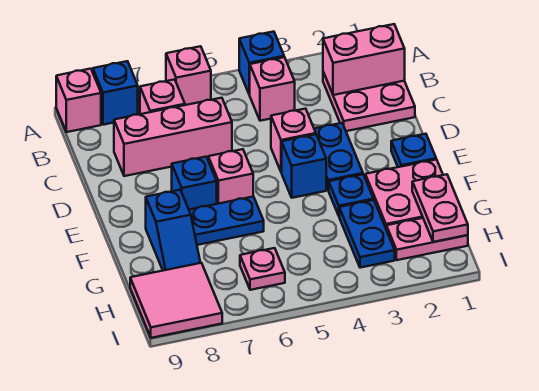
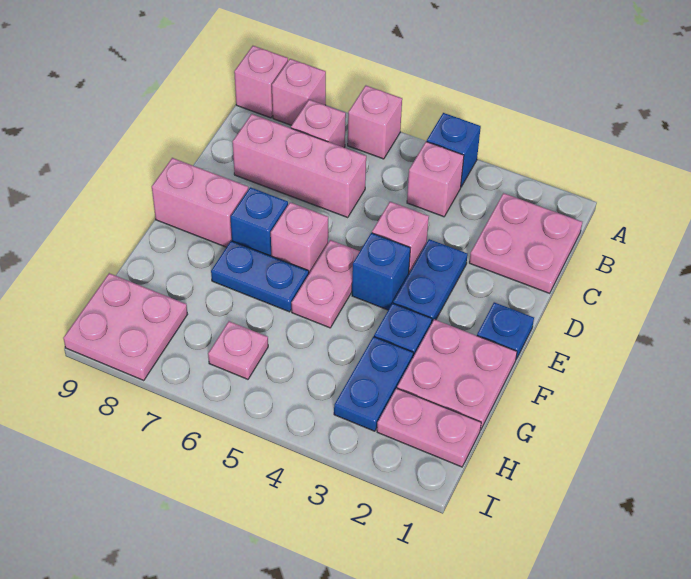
blue brick A8 level 1 -> pink brick A8 level 1
pink brick B1:B2 level 2 -> pink brick E8:E9 level 1
blue slope F8:G8 level 1 top F -> none
pink plate G1:H1 level 2 -> pink plate E5:F5 level 1
pink tile H8:I9 level 1 -> pink plate H8:I9 level 1

